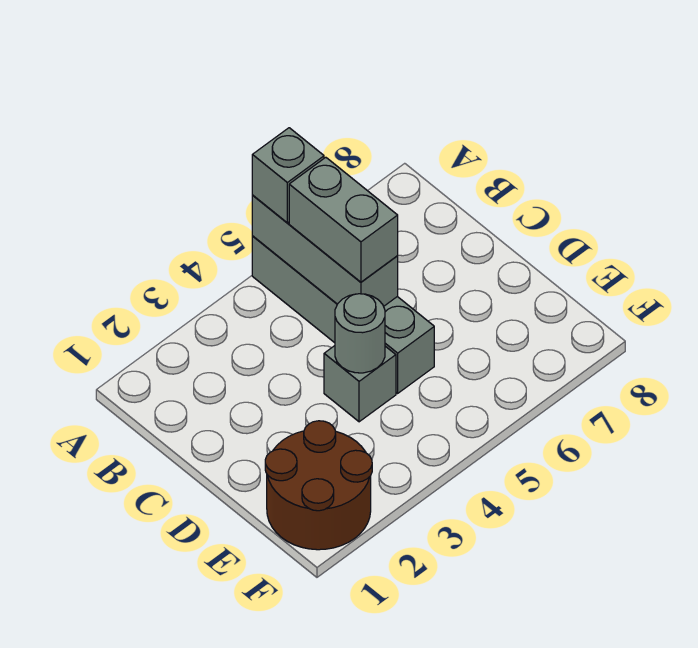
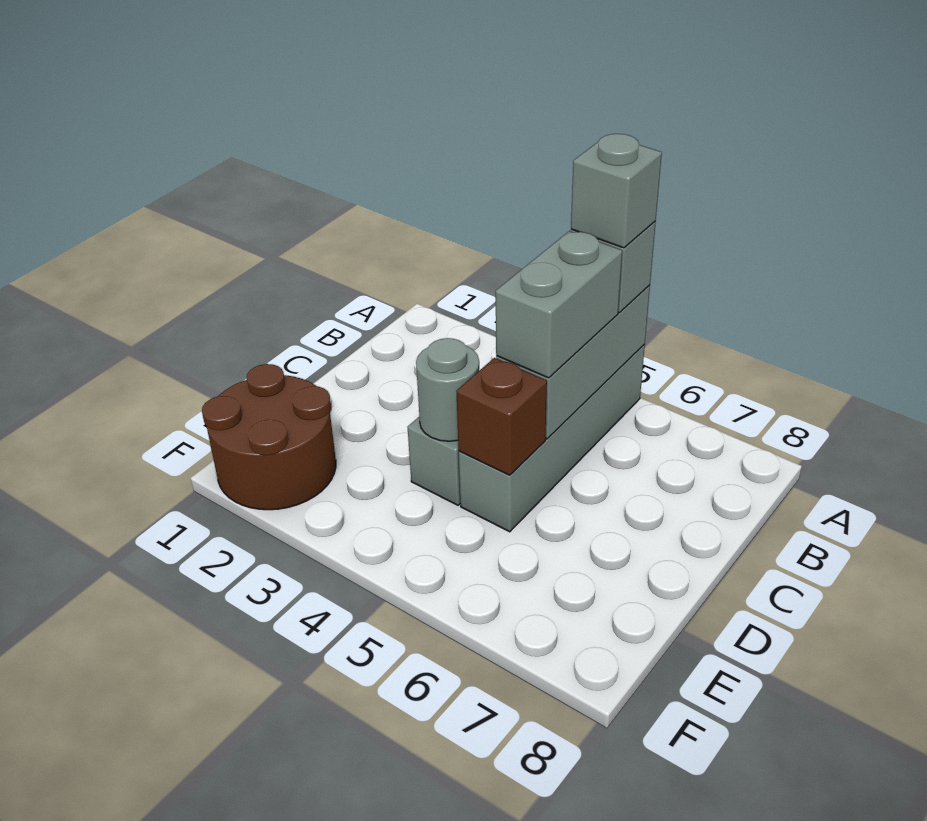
none -> grey brick A5 level 4
none -> brown brick D5 level 2

